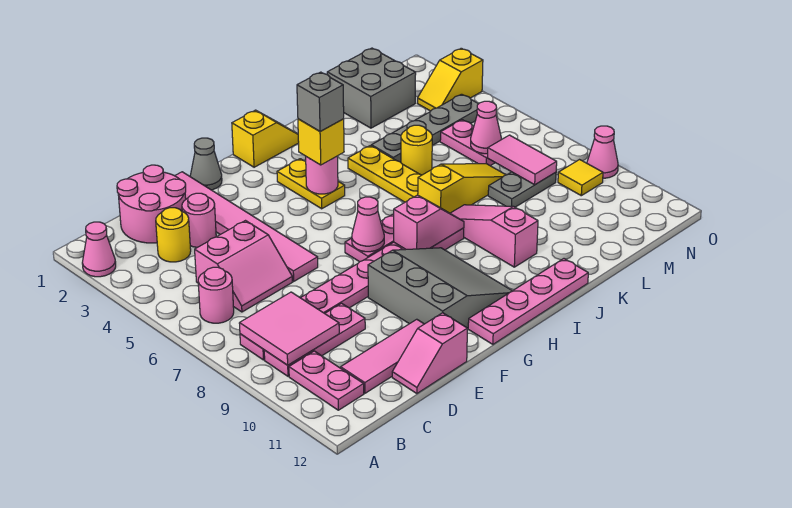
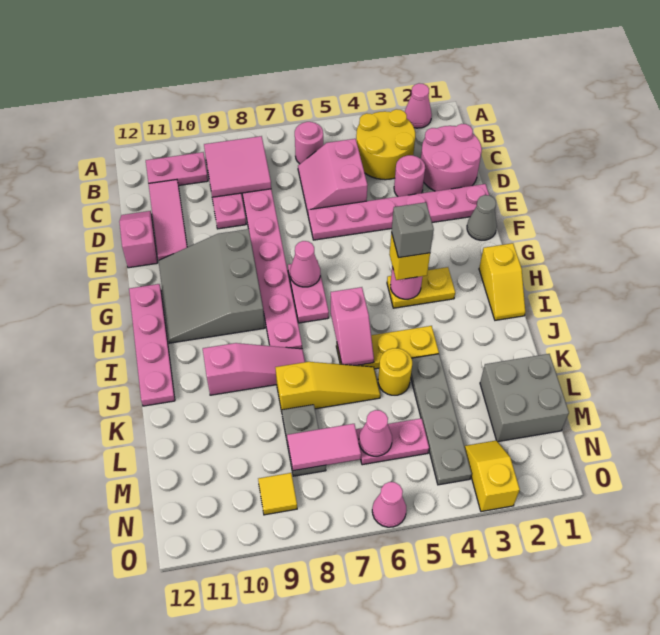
yellow round brick C3 level 1 -> yellow round brick B3:C4 level 1
pink tile E1:E6 level 1 -> pink plate E1:E6 level 1
grey slope F9:H11 level 1 top F -> grey slope F9:H11 level 1 top 9
pink slope H8:I8 level 2 top H -> pink slope I6:J6 level 2 top I
yellow slope J7:L7 level 1 top J -> yellow slope K6:K8 level 1 top 8
pink cone O9 level 1 -> pink cone O6 level 1

